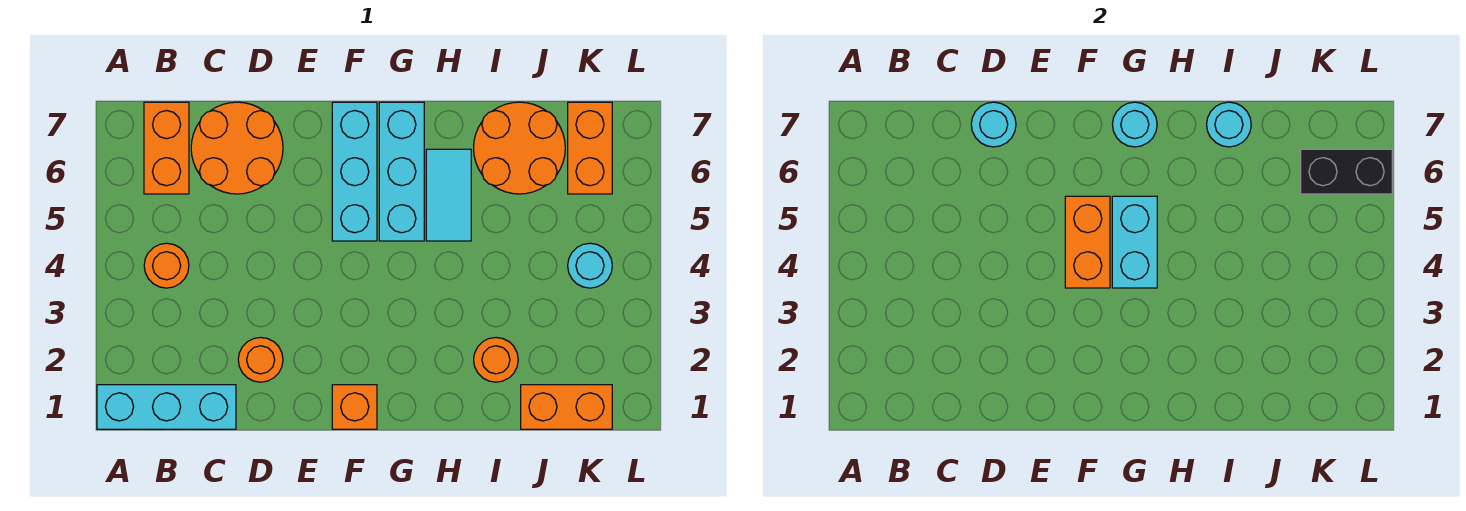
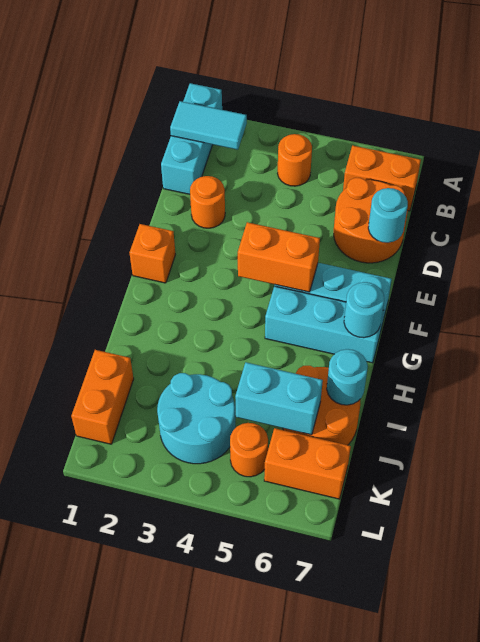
cyan brick G4:G5 level 2 -> cyan brick J5:J6 level 2
cyan tile H5:H6 level 1 -> cyan tile B1:B2 level 2
orange round brick I2 level 1 -> orange round brick K5 level 1
cyan round brick K4 level 1 -> cyan round brick J3:K4 level 1
black brick K6:L6 level 2 -> none

